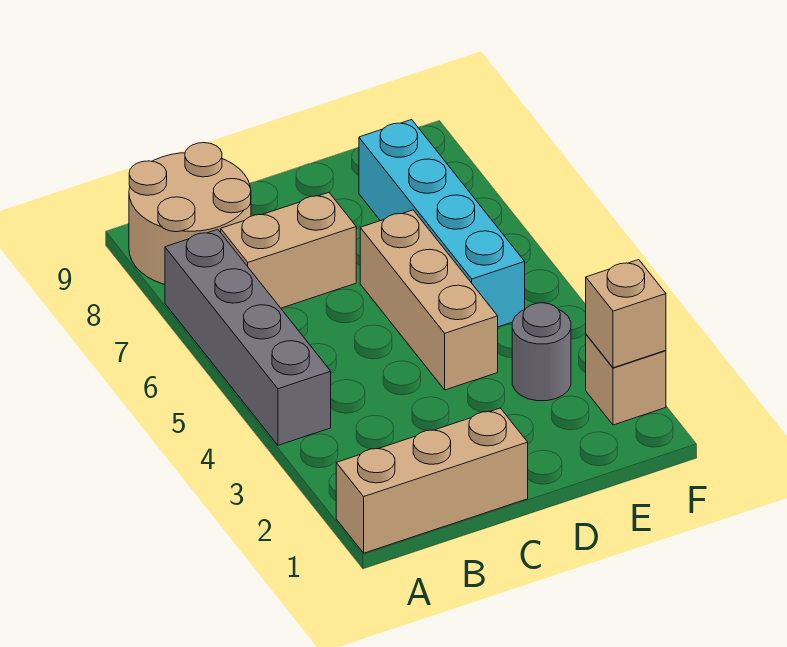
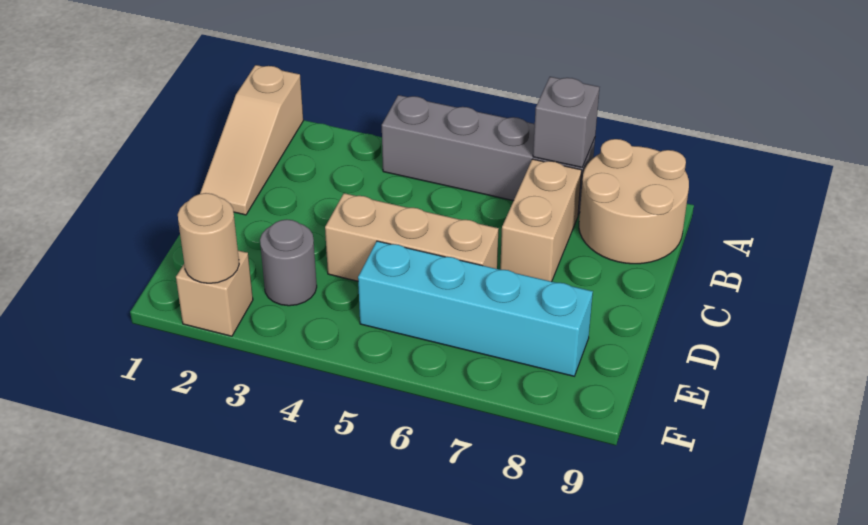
tan brick A1:C1 level 1 -> tan slope A1:C1 level 1 top A
none -> grey brick A7 level 2
tan brick F2 level 2 -> tan round brick F2 level 2

